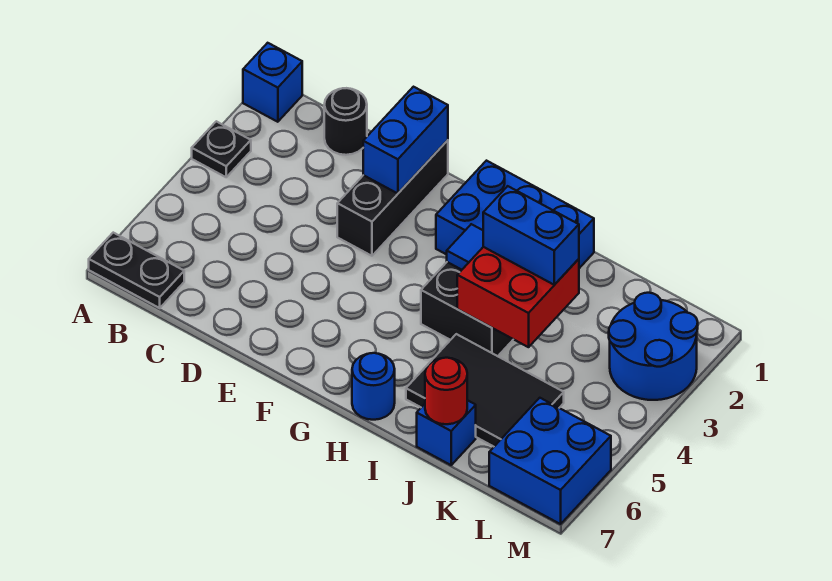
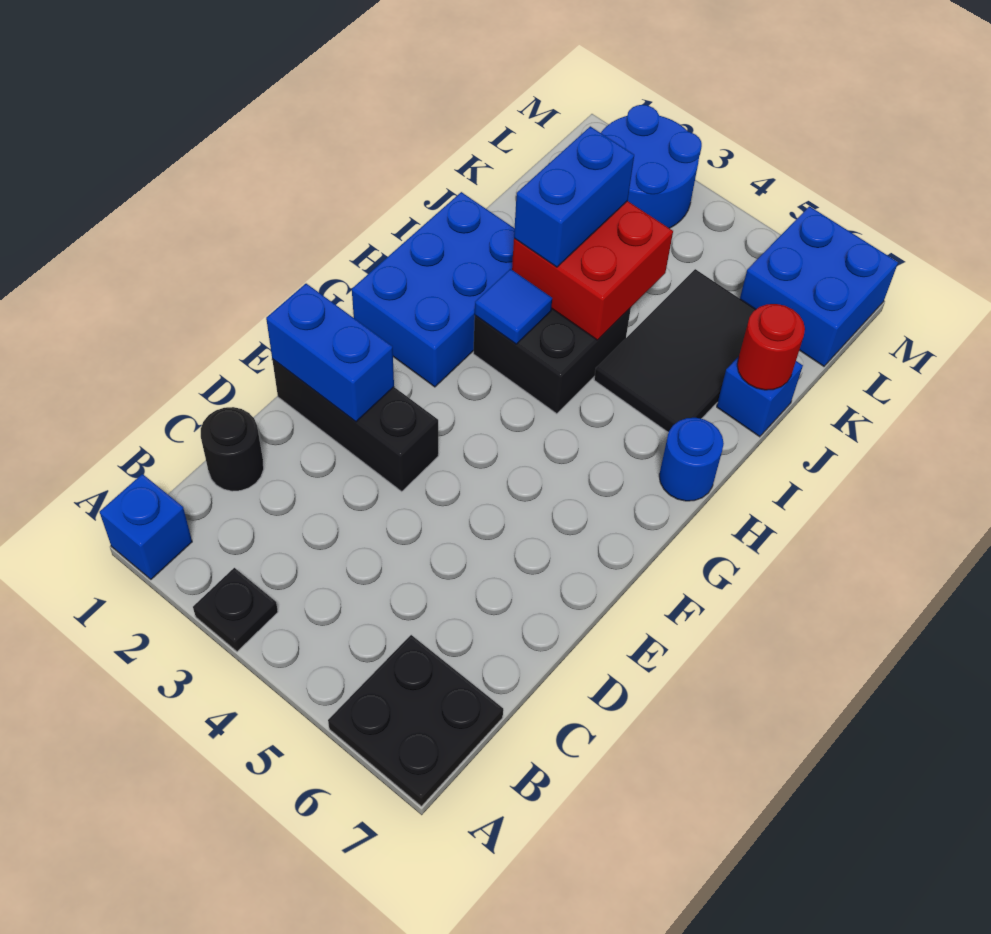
black plate A7:B7 level 1 -> black plate A6:B7 level 1

